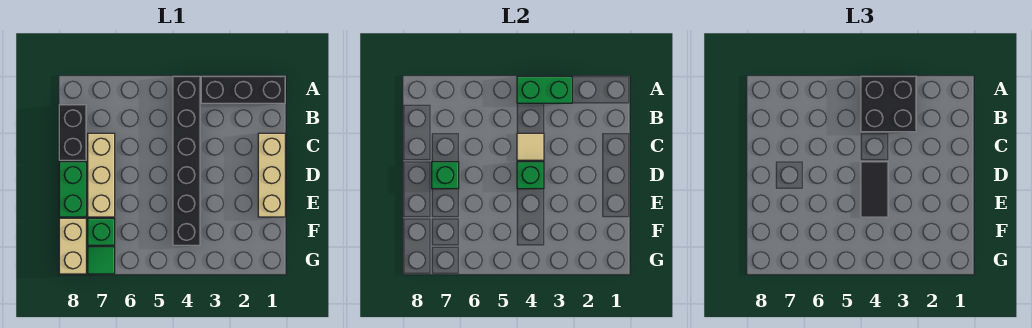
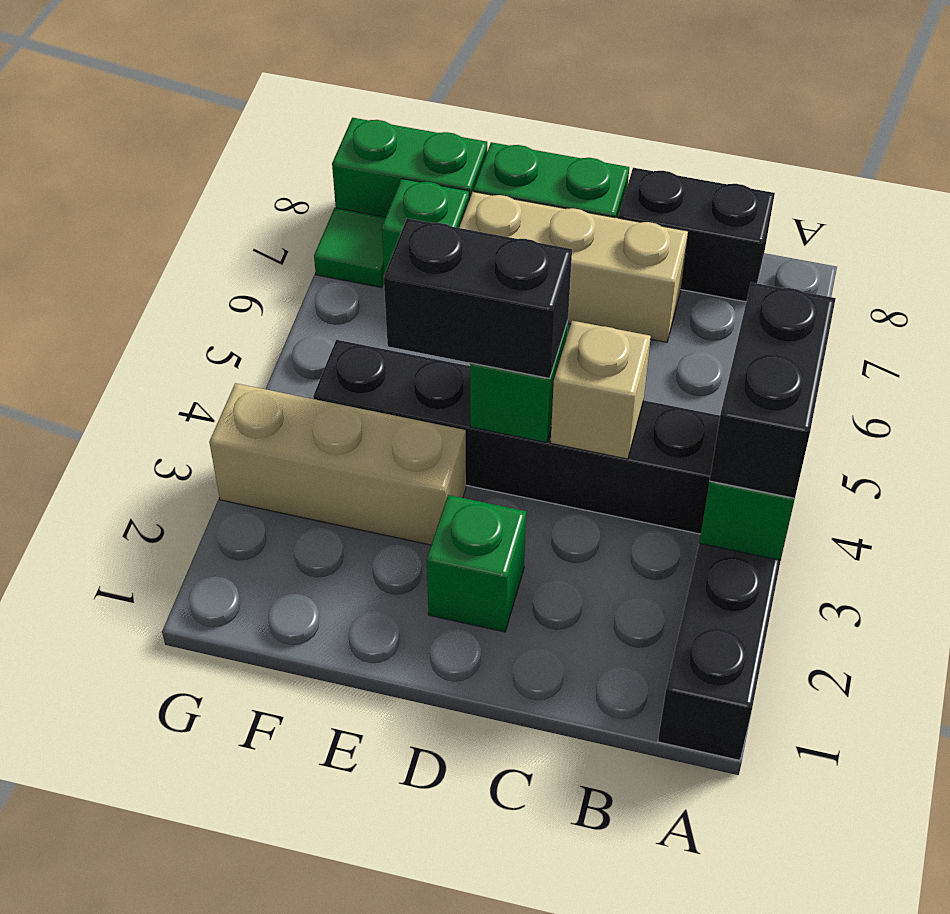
black brick A3:B4 level 3 -> black brick A3:A4 level 3
tan brick C1:E1 level 1 -> tan brick E3:G3 level 1
tan tile C4 level 2 -> tan brick C4 level 2
black tile D4:E4 level 3 -> black brick D4:E4 level 3
green brick D7 level 2 -> green brick D2 level 1
tan brick F8:G8 level 1 -> green brick F8:G8 level 1

